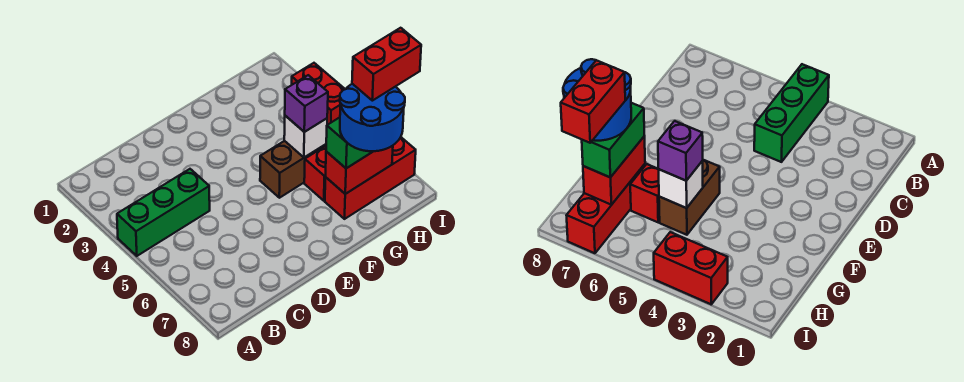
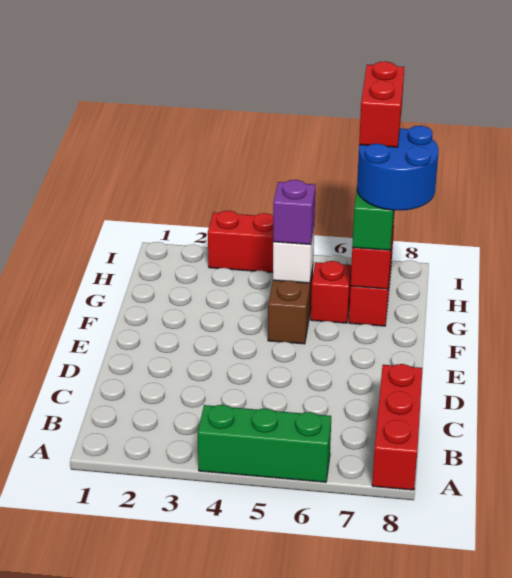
green brick A4:C4 level 1 -> green brick A4:A6 level 1
none -> red brick A8:C8 level 1

